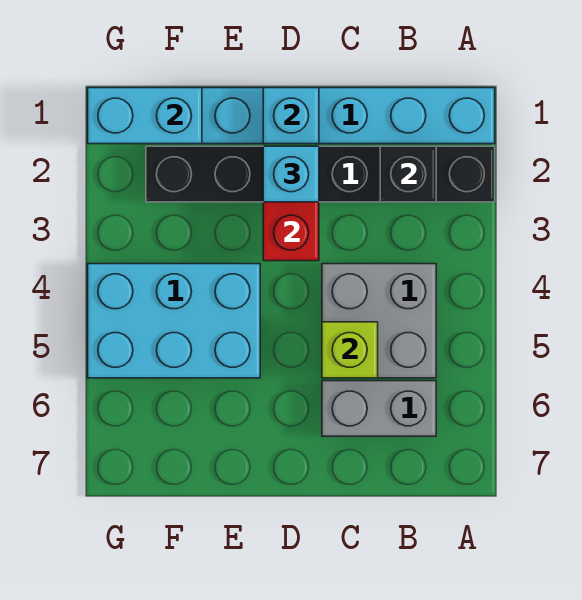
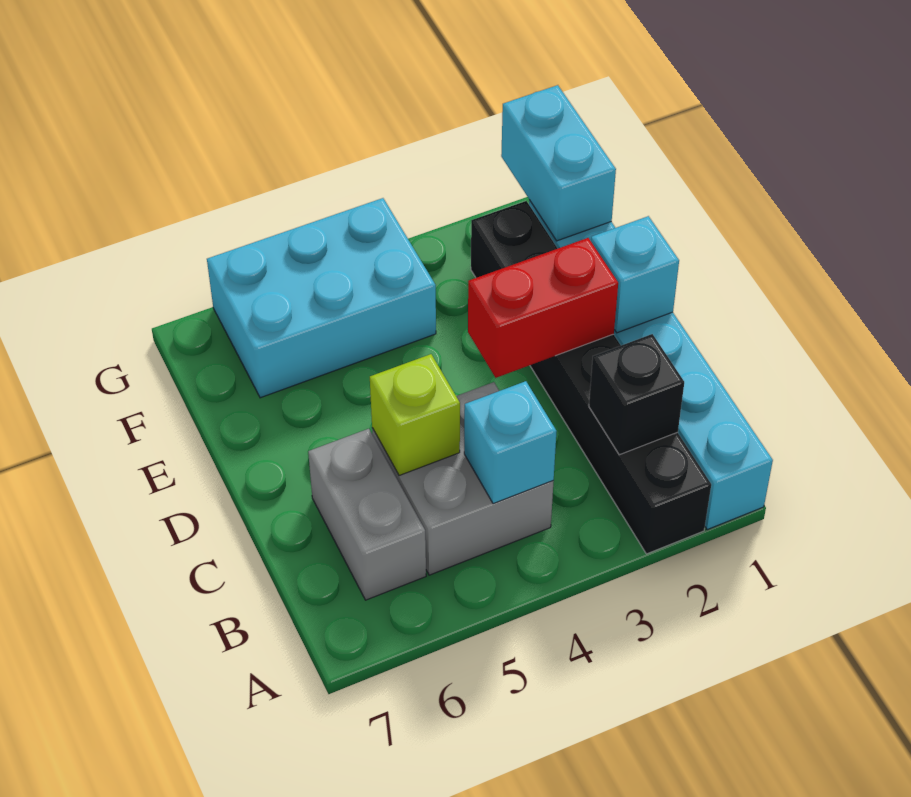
cyan brick D2 level 3 -> cyan brick B4 level 2
cyan brick E4:G5 level 1 -> cyan brick F4:G6 level 1

